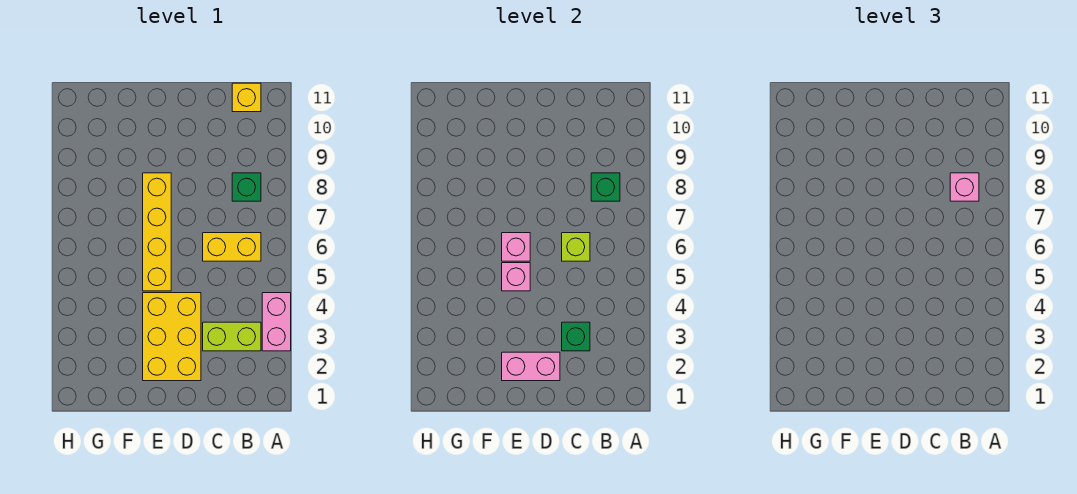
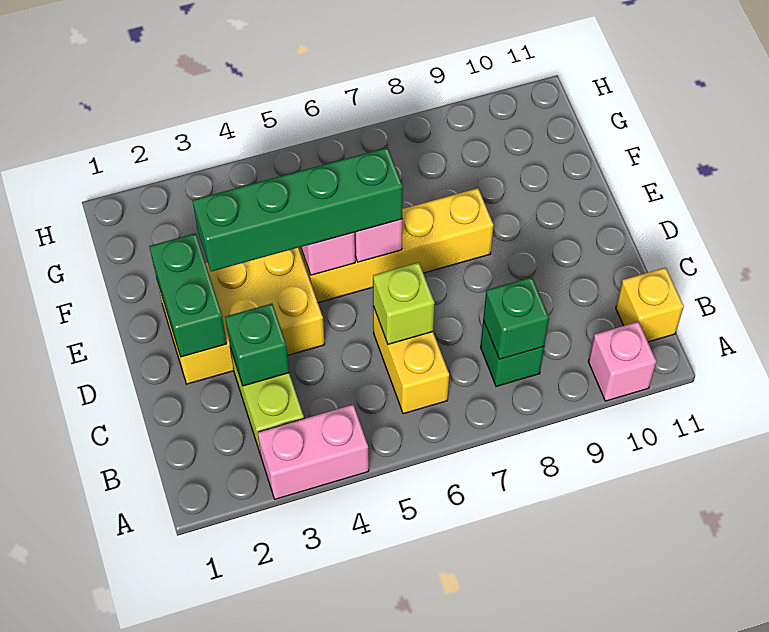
pink brick B8 level 3 -> pink brick A10 level 1
pink brick D2:E2 level 2 -> green brick D2:E2 level 2
none -> green brick E3:E6 level 3

